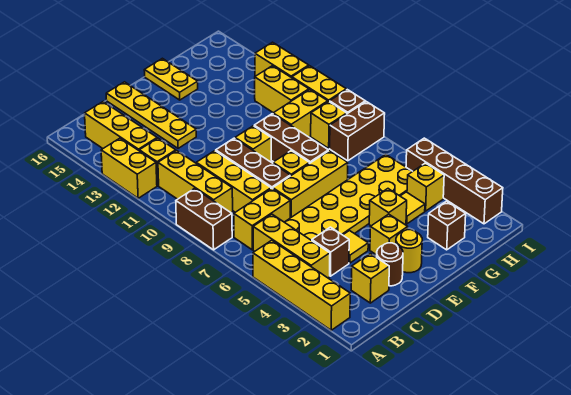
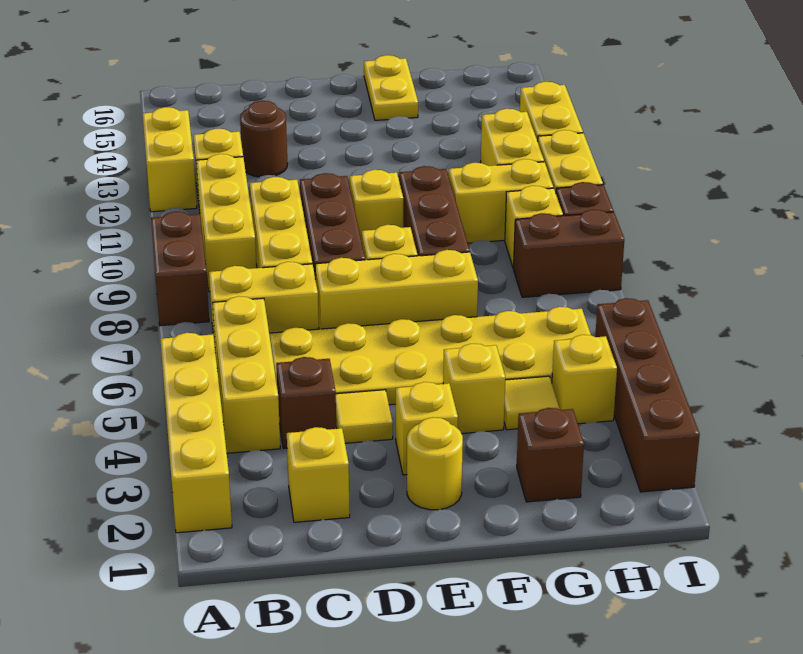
yellow brick B13:B15 level 1 -> none
brown round brick D2 level 1 -> brown round brick C13 level 1
yellow plate D13:D16 level 1 -> none

